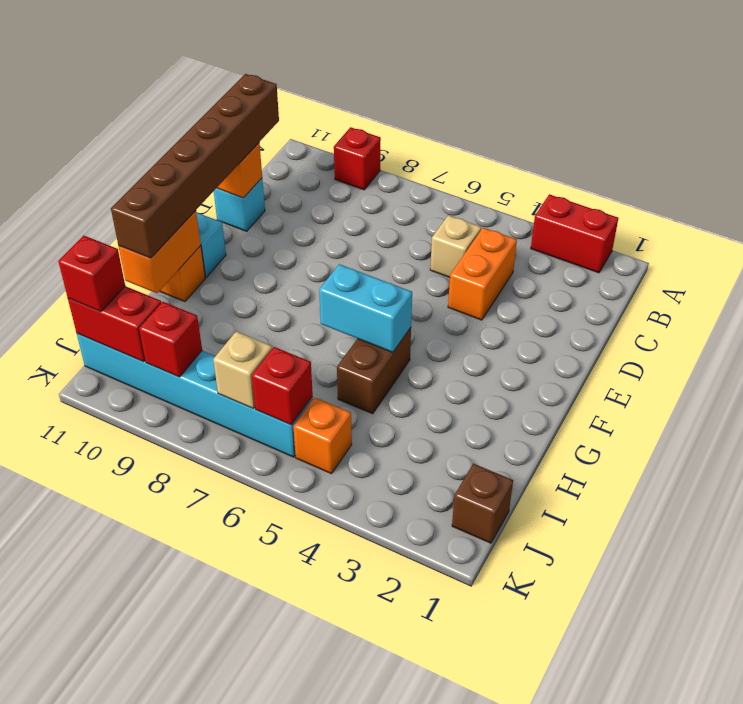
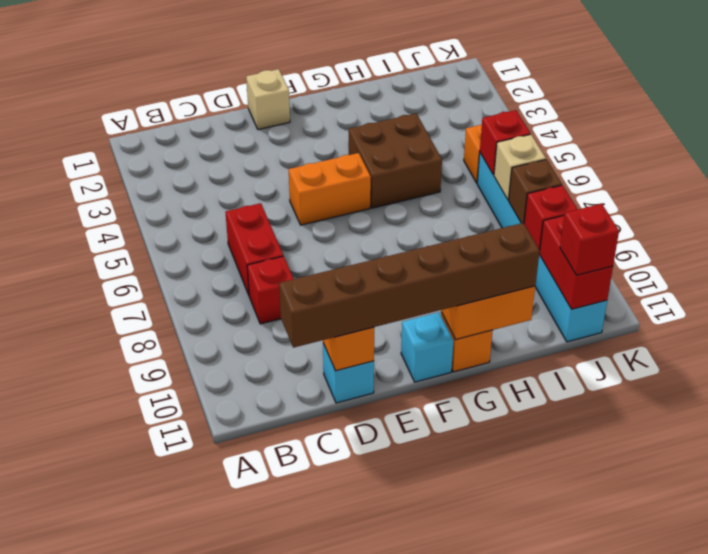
red brick A2:A3 level 1 -> red brick C6:C7 level 1
red brick A9 level 1 -> red brick C8 level 1
orange brick C4:D4 level 1 -> orange brick E5:F5 level 1
tan brick C5 level 1 -> tan brick E1 level 1
brown brick G5:H5 level 1 -> brown brick G4:H5 level 1
cyan brick G5:G6 level 2 -> none
brown brick J1 level 1 -> brown brick J8 level 2

